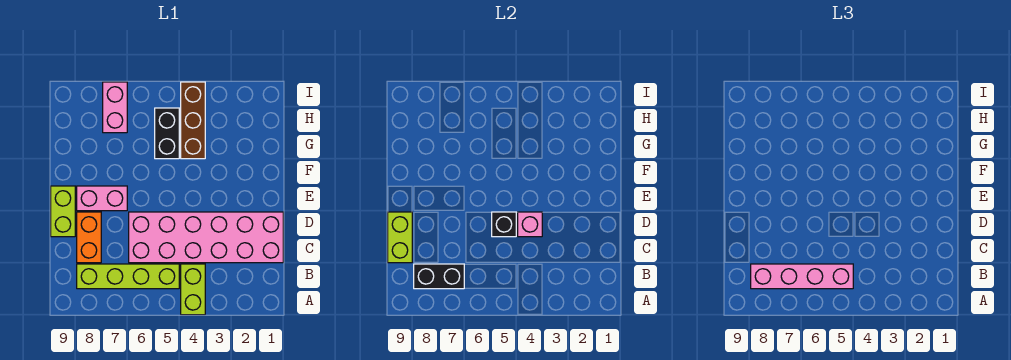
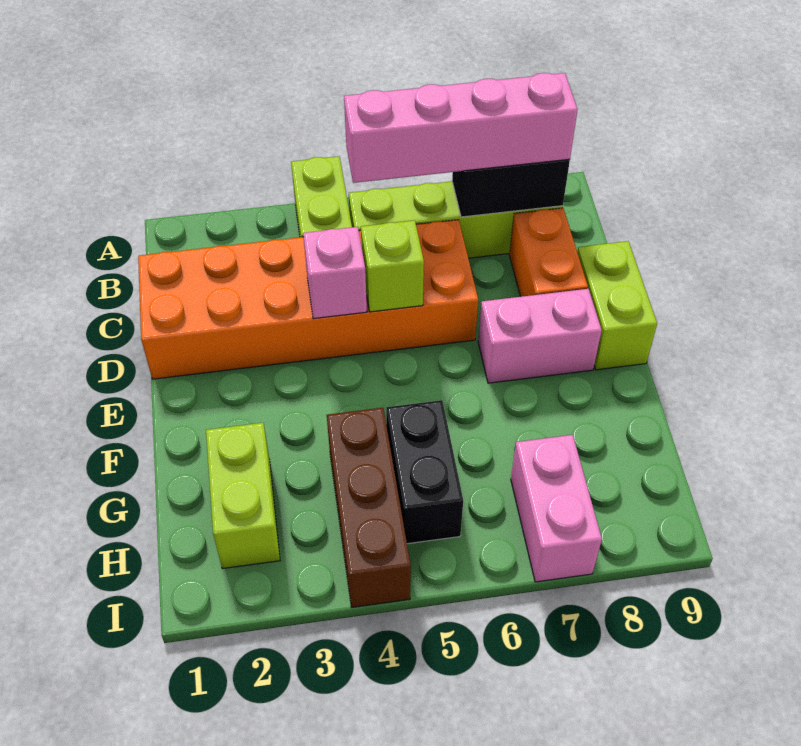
pink brick C1:D6 level 1 -> orange brick C1:D6 level 1
lime brick C9:D9 level 2 -> lime brick G2:H2 level 1
black brick D5 level 2 -> lime brick D5 level 2

